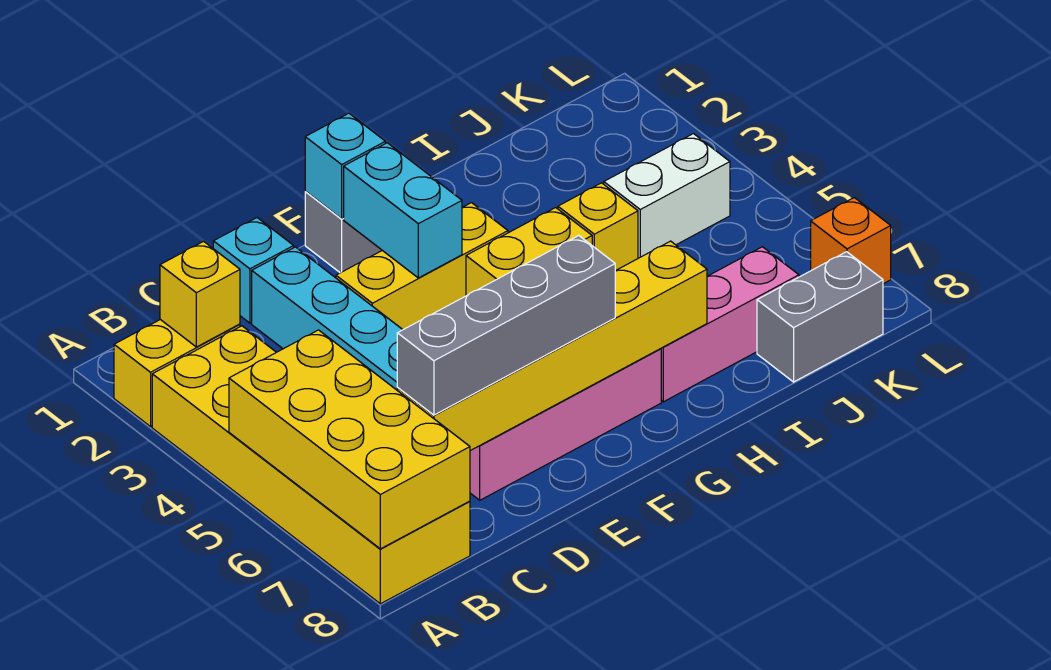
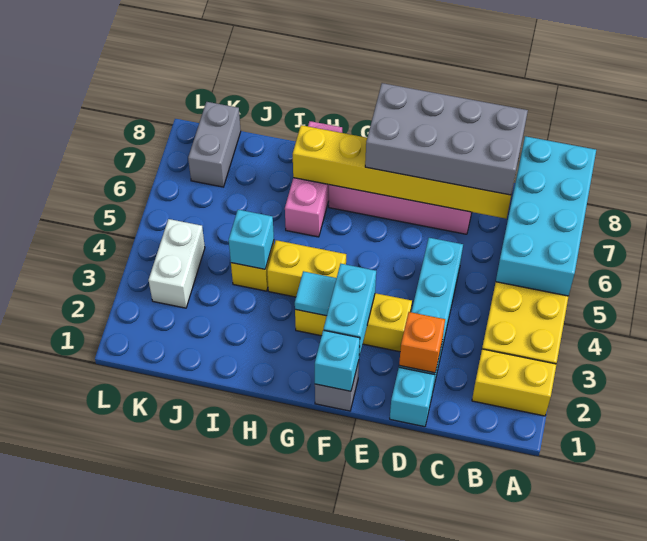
yellow brick A5:B8 level 2 -> cyan brick A5:B8 level 2
yellow brick B2 level 2 -> none
grey brick C7:F7 level 3 -> grey brick C7:F8 level 3
none -> cyan tile G3 level 2
pink brick H7:J7 level 1 -> pink brick H6:H8 level 1
none -> cyan brick I4 level 2
white brick J4:K4 level 1 -> white brick K3:K4 level 1
grey brick J8:K8 level 1 -> grey brick K7:K8 level 1
orange brick L7 level 1 -> orange brick D2 level 2

